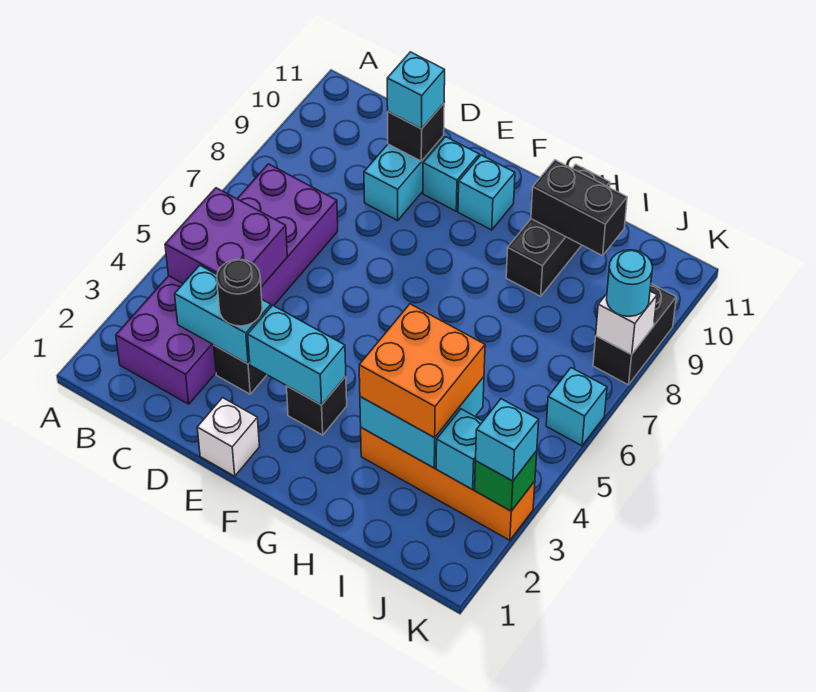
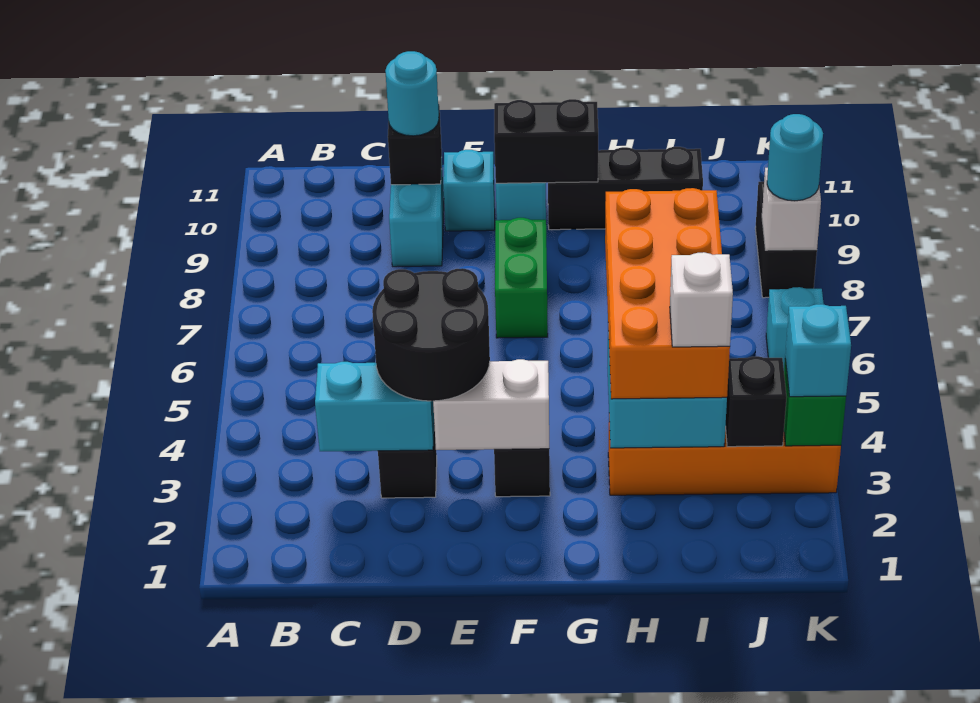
purple brick B2:C7 level 1 -> none
purple brick B4:C5 level 2 -> none
black round brick D3 level 3 -> black round brick D3:E4 level 3
cyan brick D10 level 3 -> cyan round brick D10 level 3
white brick E1 level 1 -> white brick I3 level 4
cyan brick E3:F3 level 2 -> white brick E3:F3 level 2
none -> green brick F7:F8 level 1
orange brick H3:I4 level 3 -> orange brick H3:I6 level 3
black brick H9:H11 level 1 -> black brick G10:I10 level 1
black brick H10:I10 level 2 -> black brick F10:G10 level 2
cyan brick J3 level 2 -> black brick J3 level 2

